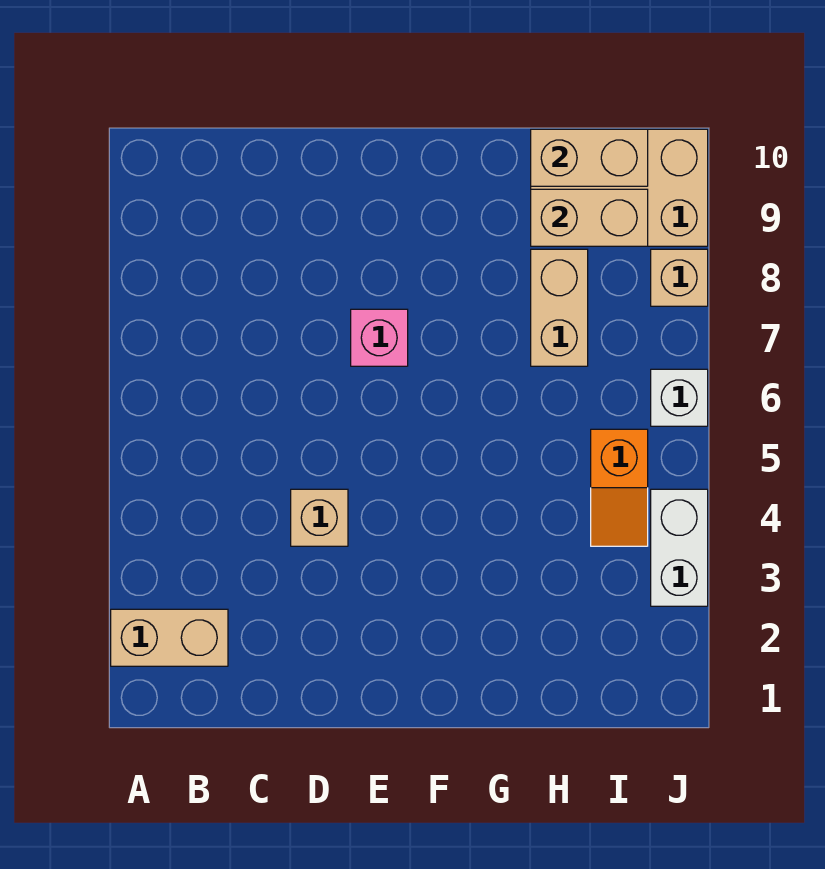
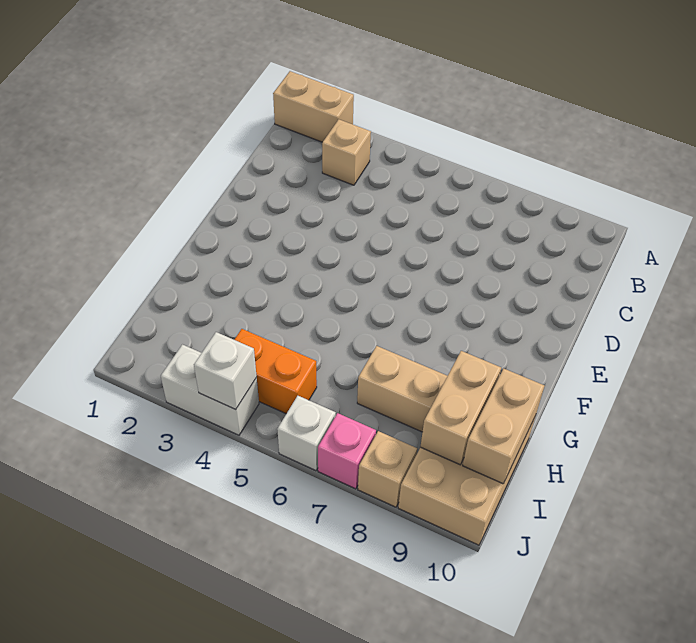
tan brick A2:B2 level 1 -> tan brick A1:A2 level 1
tan brick D4 level 1 -> tan brick B3 level 1
pink brick E7 level 1 -> pink brick J7 level 1
orange slope I4:I5 level 1 top 5 -> orange brick I4:I5 level 1
none -> white brick J4 level 2

